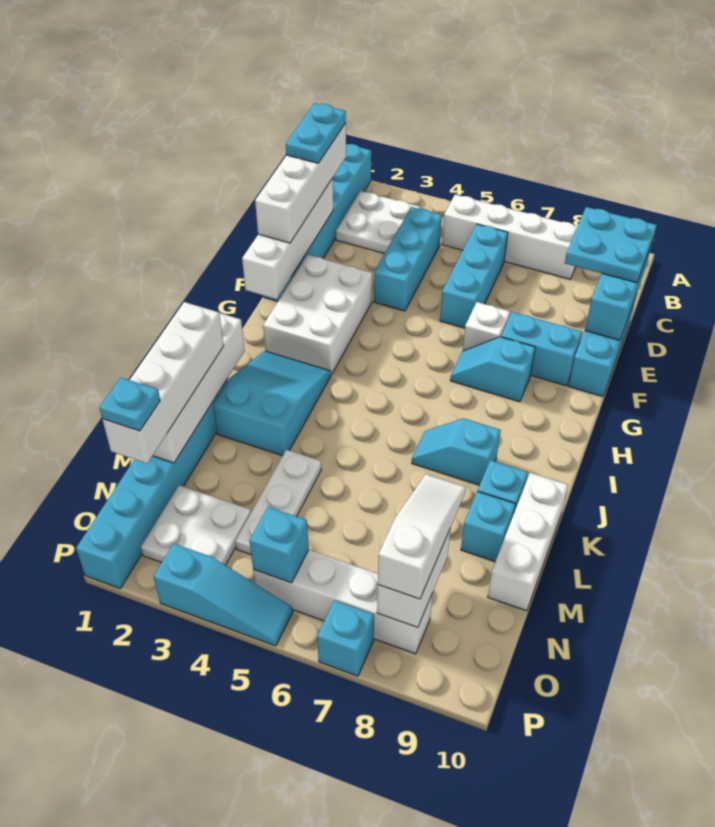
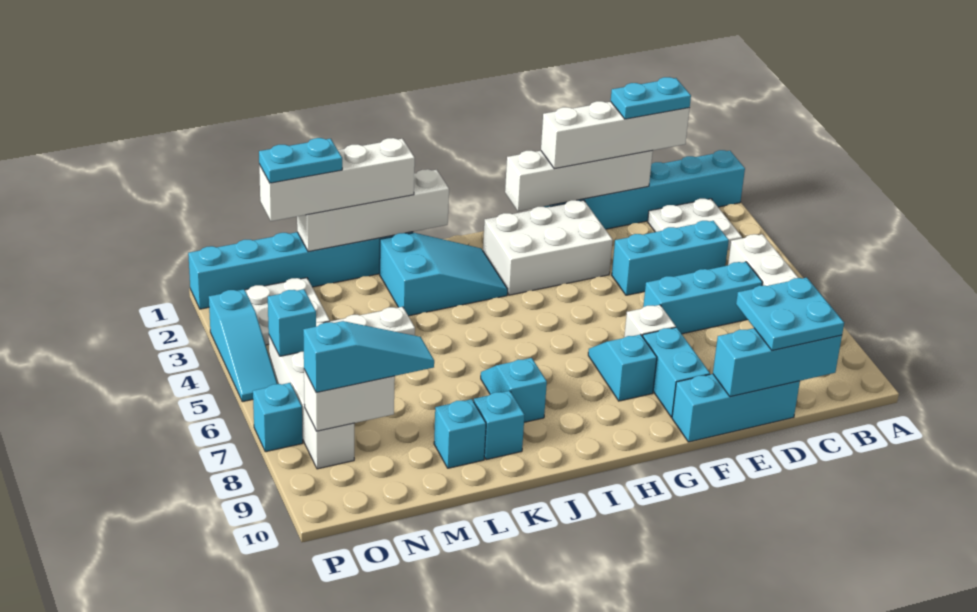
white brick K10:M10 level 1 -> none
white slope M8:O8 level 3 top O -> cyan slope M8:O8 level 3 top O
cyan plate N1 level 4 -> cyan plate M1:N1 level 4

